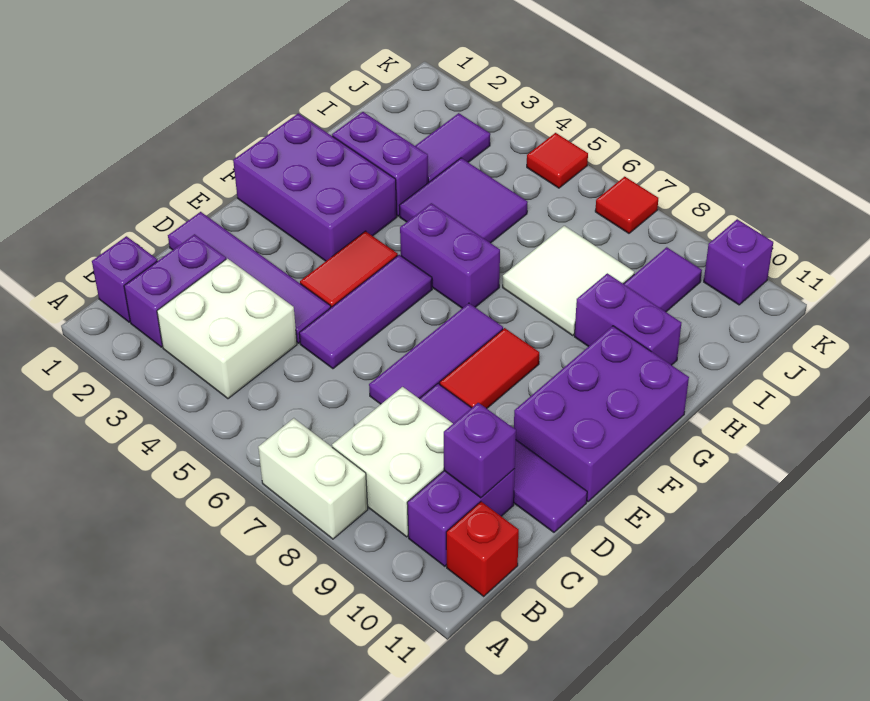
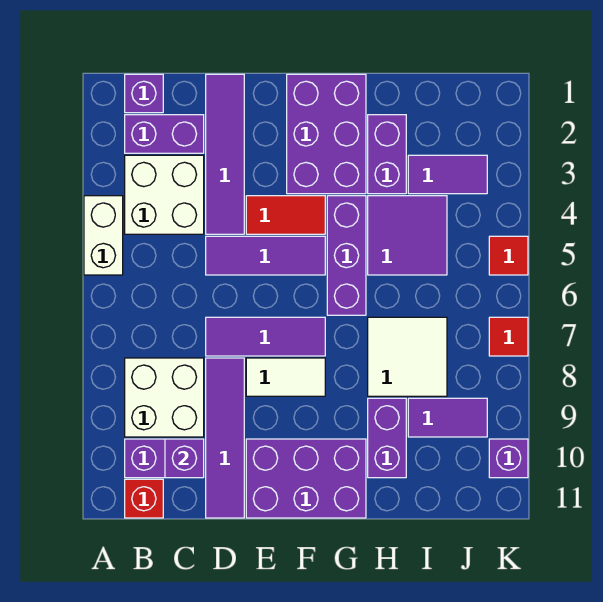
white brick A7:A8 level 1 -> white brick A4:A5 level 1
red tile E8:F8 level 1 -> white tile E8:F8 level 1
purple brick G5:G6 level 1 -> purple brick G4:G6 level 1

